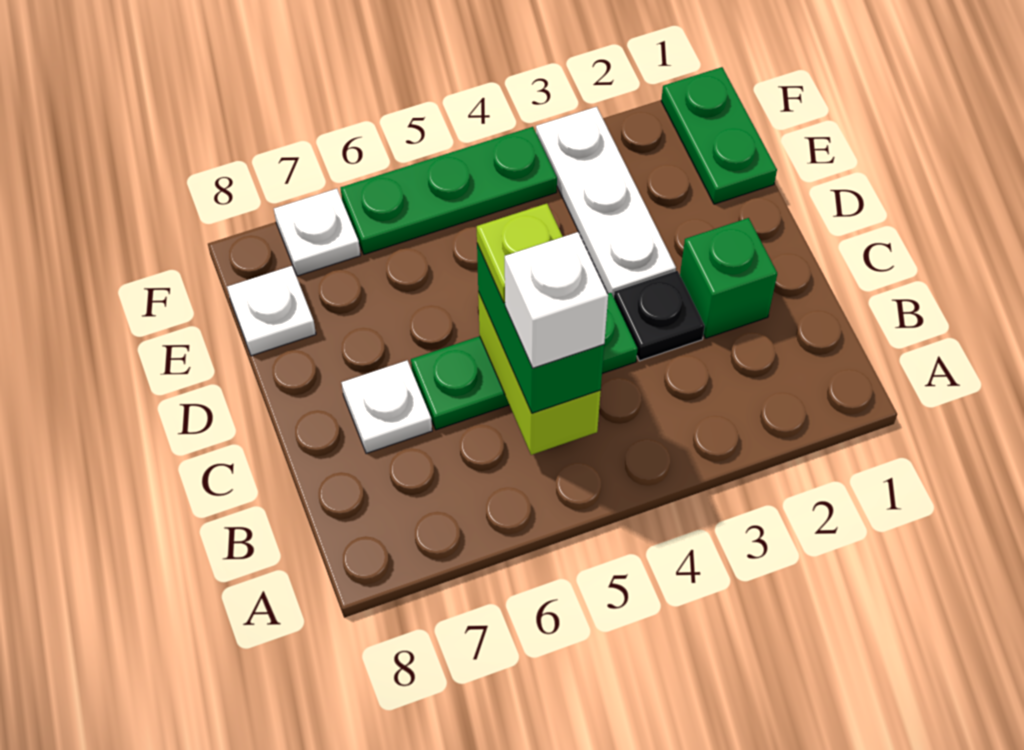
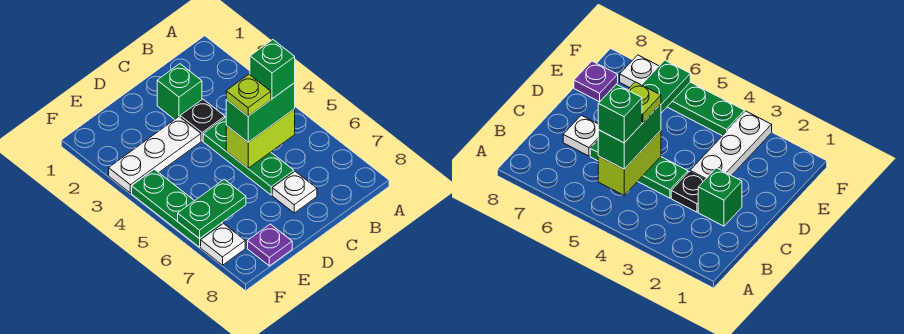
white brick B5 level 4 -> green brick B5 level 4
green plate E1:F1 level 1 -> green plate E6:F6 level 2
white plate E8 level 1 -> purple plate E8 level 1

